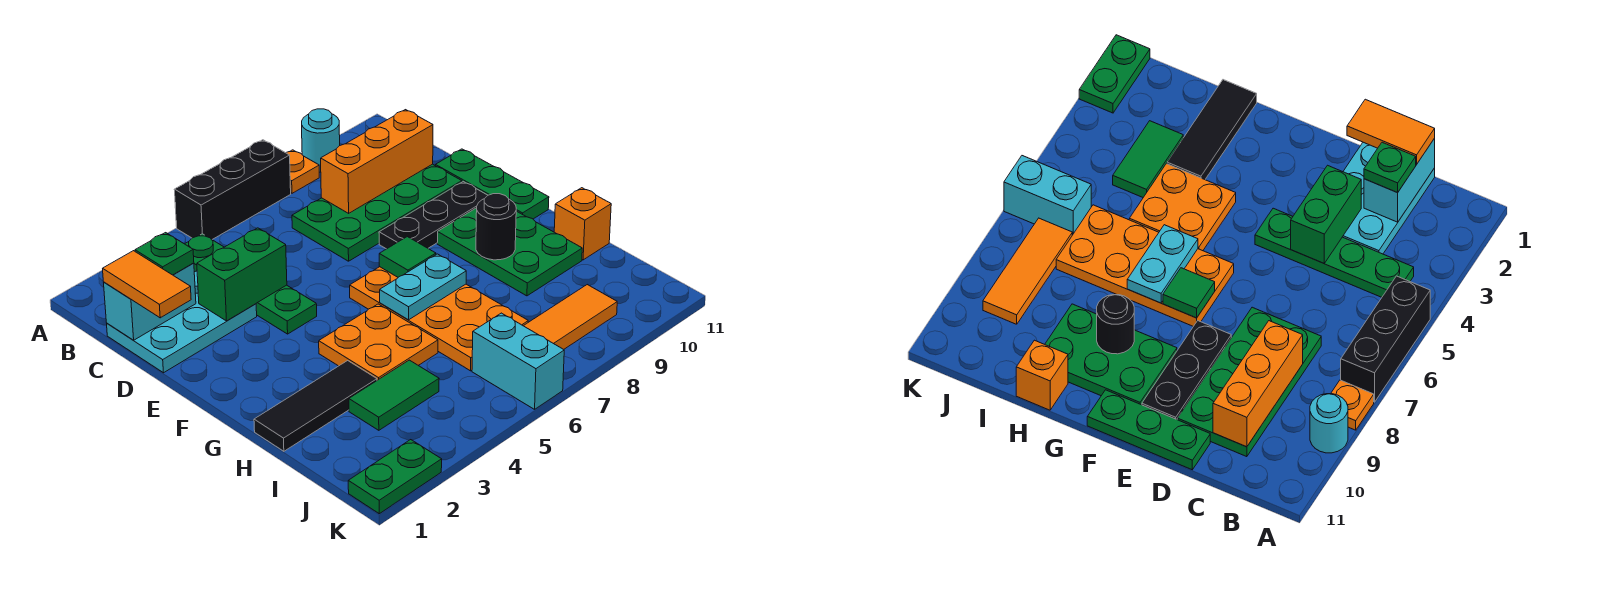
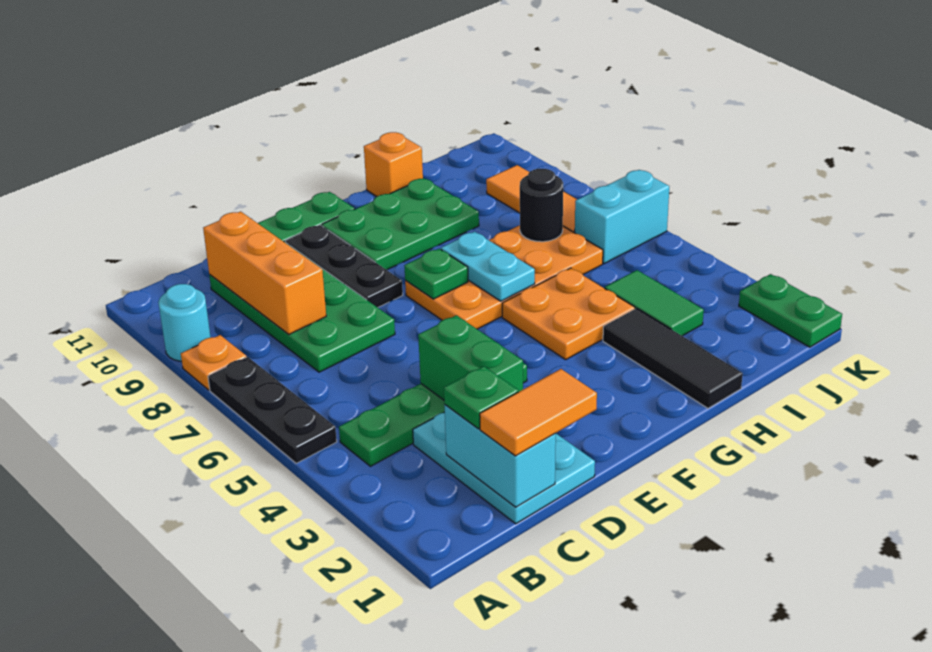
black brick A5:A7 level 1 -> black plate A5:A7 level 1
green tile F7 level 2 -> green plate F7 level 2
black round brick G9 level 2 -> black round brick I7 level 2

